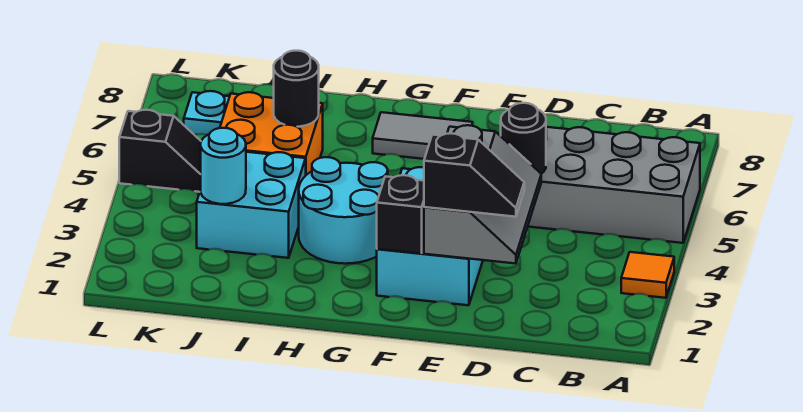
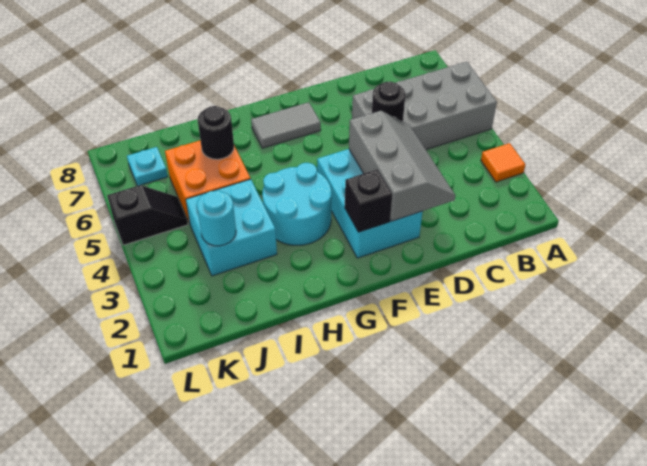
black slope D2:E2 level 3 top E -> none

